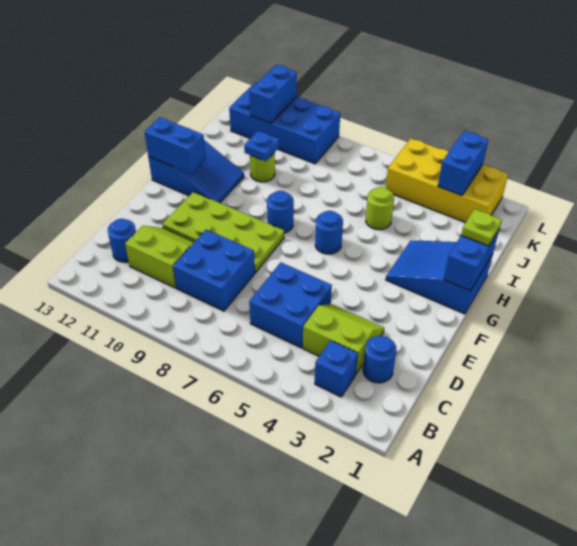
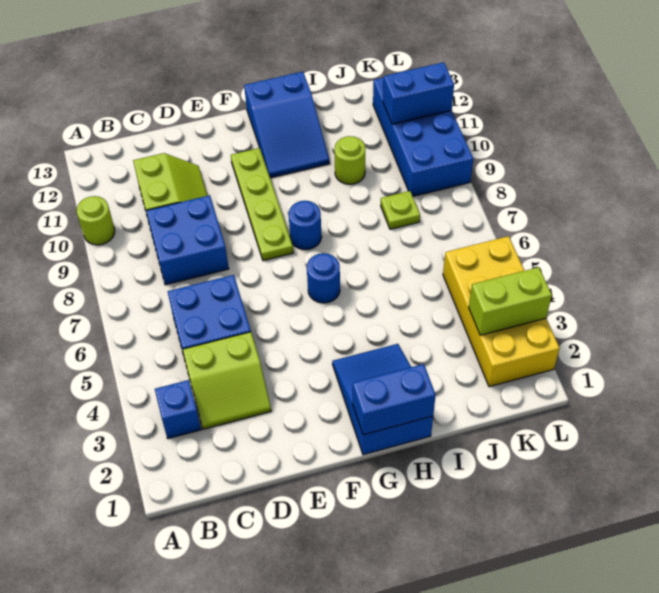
blue round brick C2 level 1 -> none
lime slope C3:D4 level 1 top C -> lime slope C3:D4 level 1 top 4
blue round brick C12 level 1 -> none
lime plate E8:F11 level 1 -> lime plate F8:F11 level 1
blue brick G12:G13 level 2 -> none
lime plate H1 level 3 -> lime plate J8 level 1
lime round brick I5 level 1 -> lime round brick A10 level 1
blue plate I10 level 2 -> none
blue brick K3:L3 level 2 -> lime brick K3:L3 level 2

